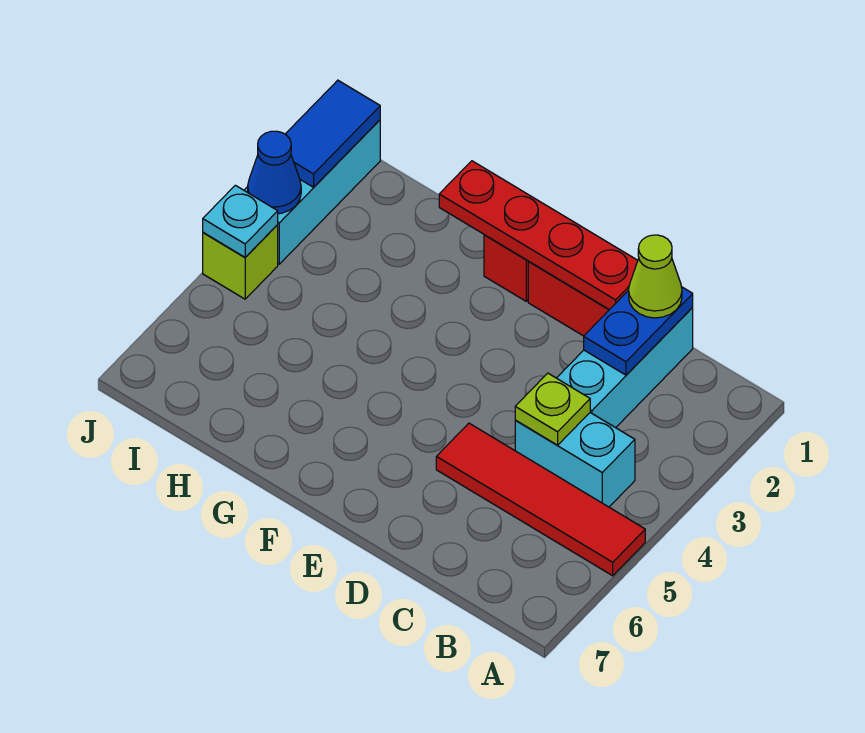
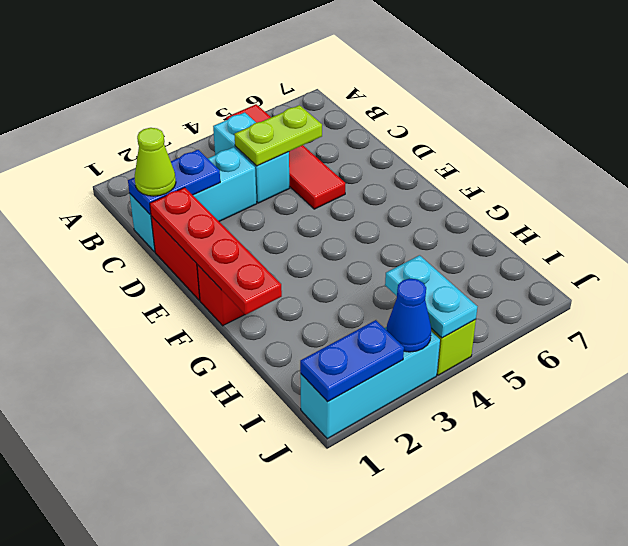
lime plate C4 level 2 -> lime plate C4:C5 level 2
blue tile J1:J2 level 2 -> blue plate J1:J2 level 2
cyan plate J4 level 2 -> cyan plate I4:J4 level 2

